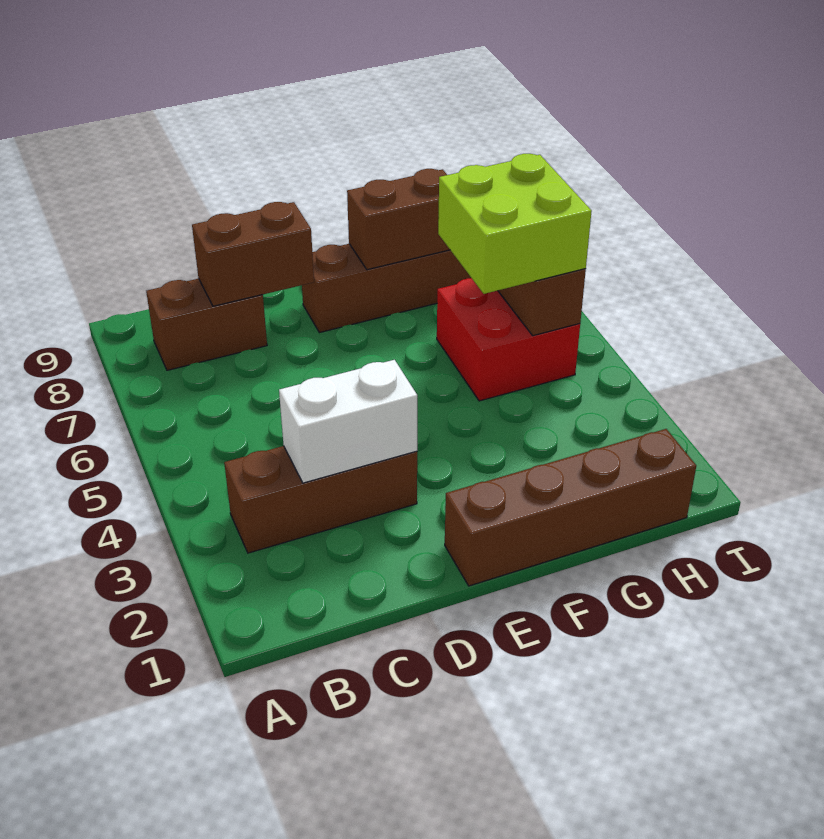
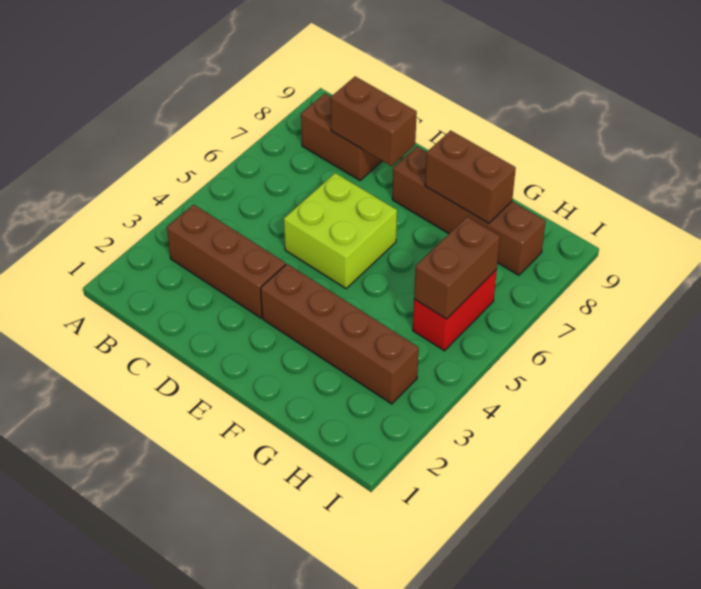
white brick C3:D3 level 2 -> none
brown brick E1:H1 level 1 -> brown brick E3:H3 level 1
red brick G5:H6 level 1 -> red brick H5:H6 level 1
lime brick G5:H6 level 3 -> lime brick D5:E6 level 1

